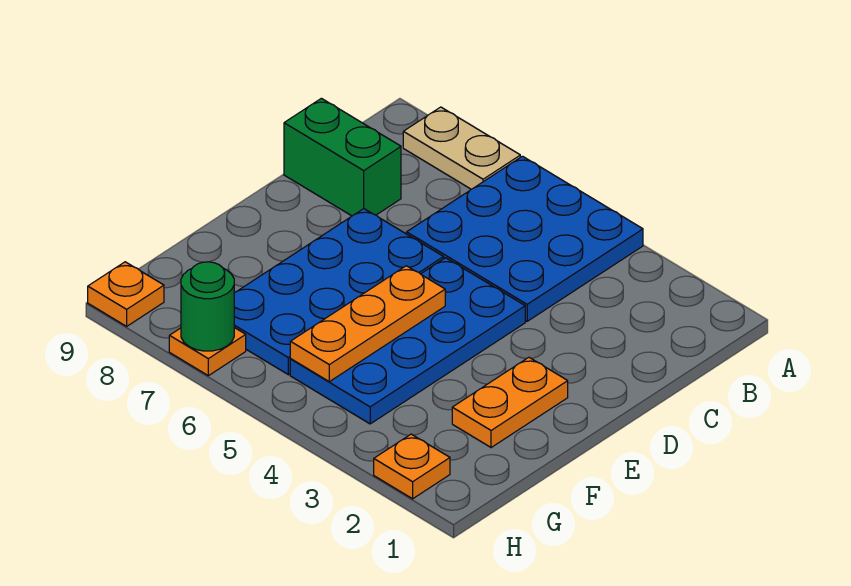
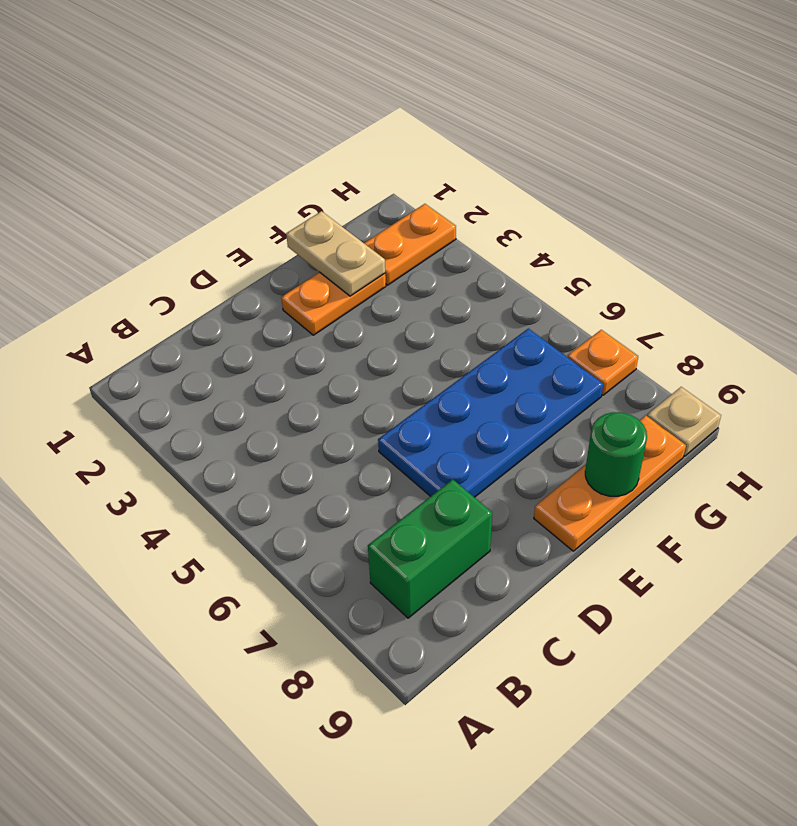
blue plate A4:C6 level 1 -> none
tan plate A7:A8 level 1 -> tan plate F1:F2 level 2
green brick C8:C9 level 1 -> green brick B8:C8 level 1
blue plate D4:G5 level 1 -> none
orange plate E5:G5 level 2 -> orange plate E9:G9 level 1
orange plate H2 level 1 -> orange plate G2:H2 level 1
green round brick H7 level 2 -> green round brick F9 level 2
orange plate H9 level 1 -> tan plate H9 level 1

